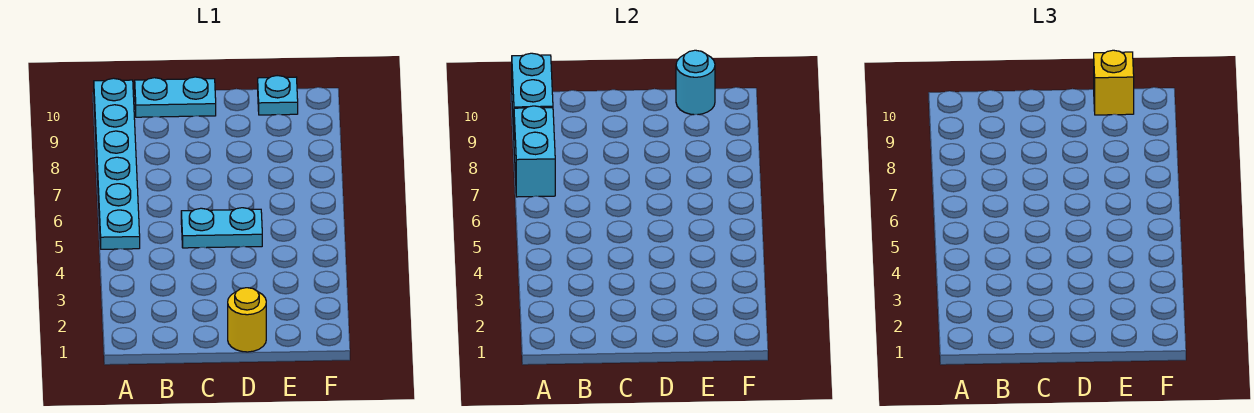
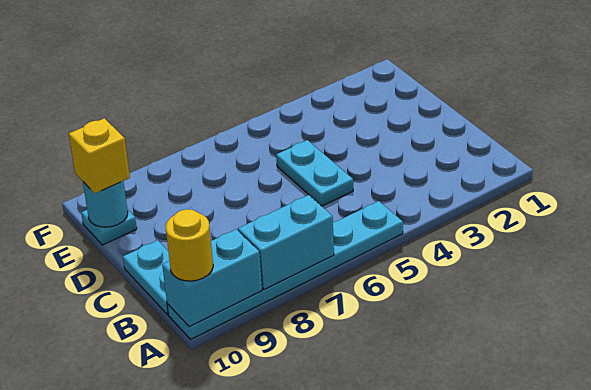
yellow round brick D1 level 1 -> yellow round brick A10 level 3

